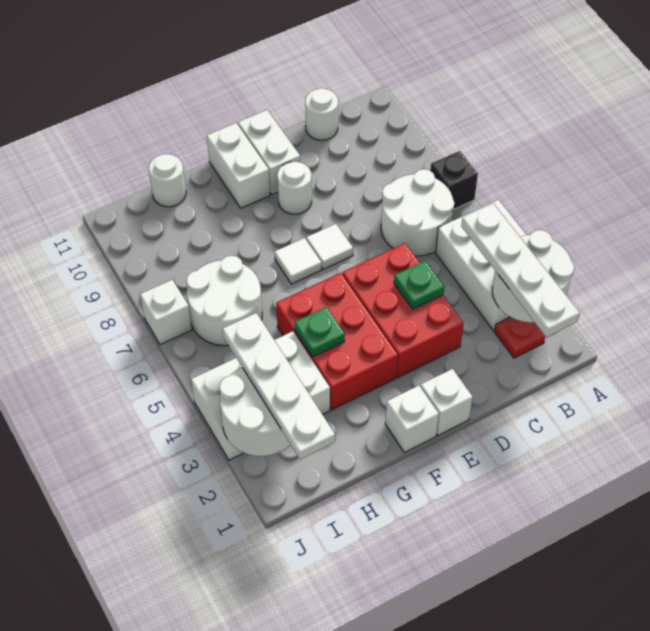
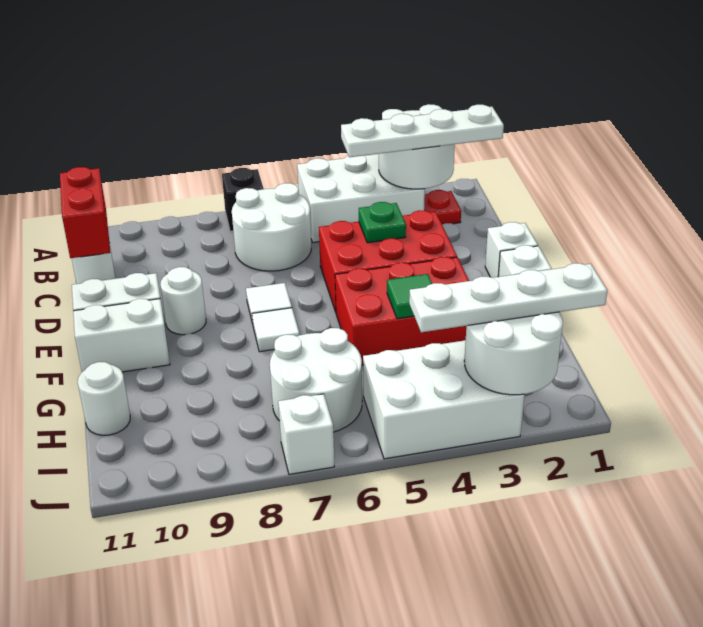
none -> red brick B11:C11 level 2
green plate G4 level 2 -> green tile G4 level 2
white brick H3:J4 level 1 -> white brick I3:J5 level 1

